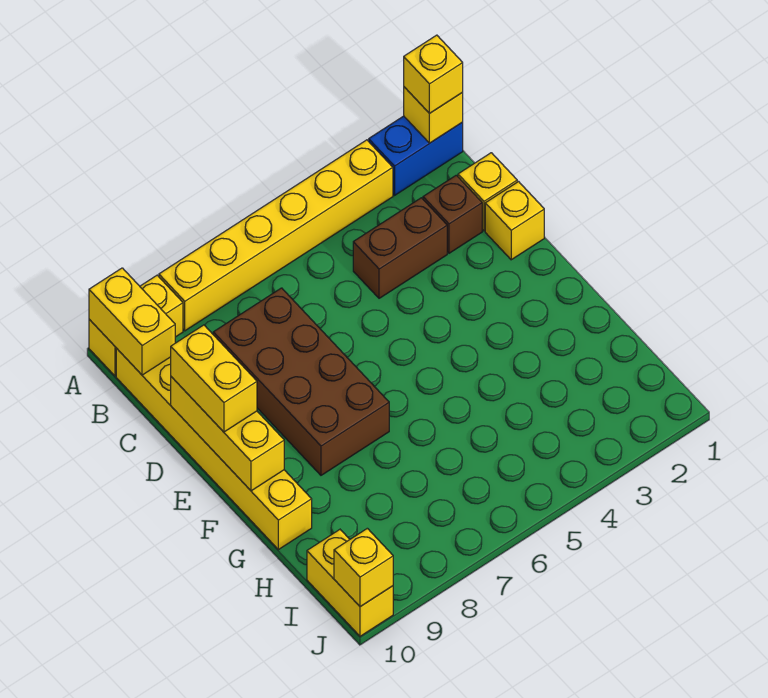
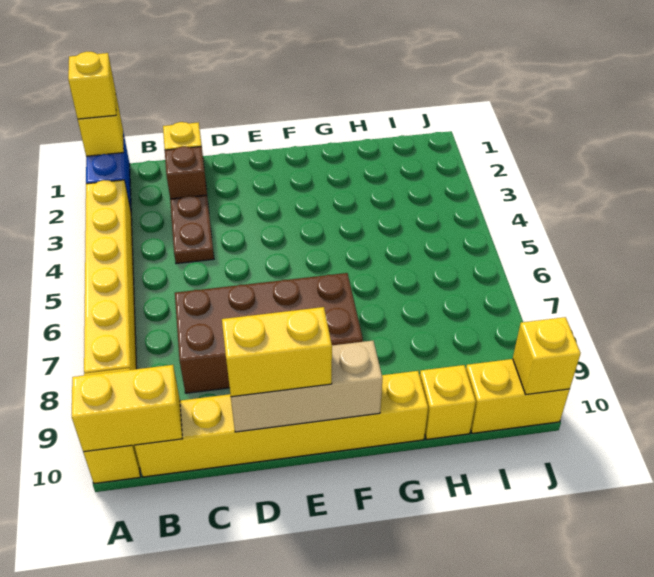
brown brick C3:C4 level 1 -> brown plate C3:C4 level 1
yellow brick D1 level 1 -> yellow brick H10 level 1
yellow brick D10:F10 level 2 -> tan brick D10:F10 level 2

